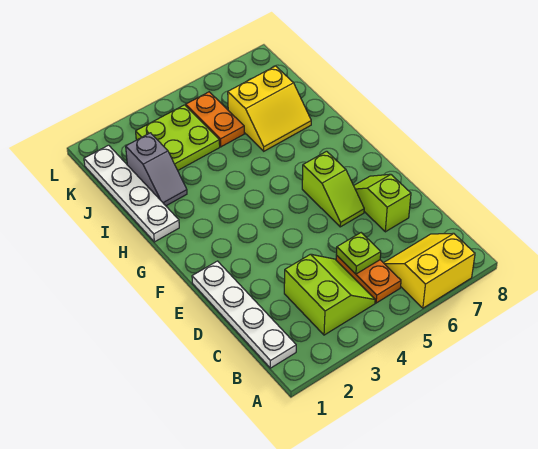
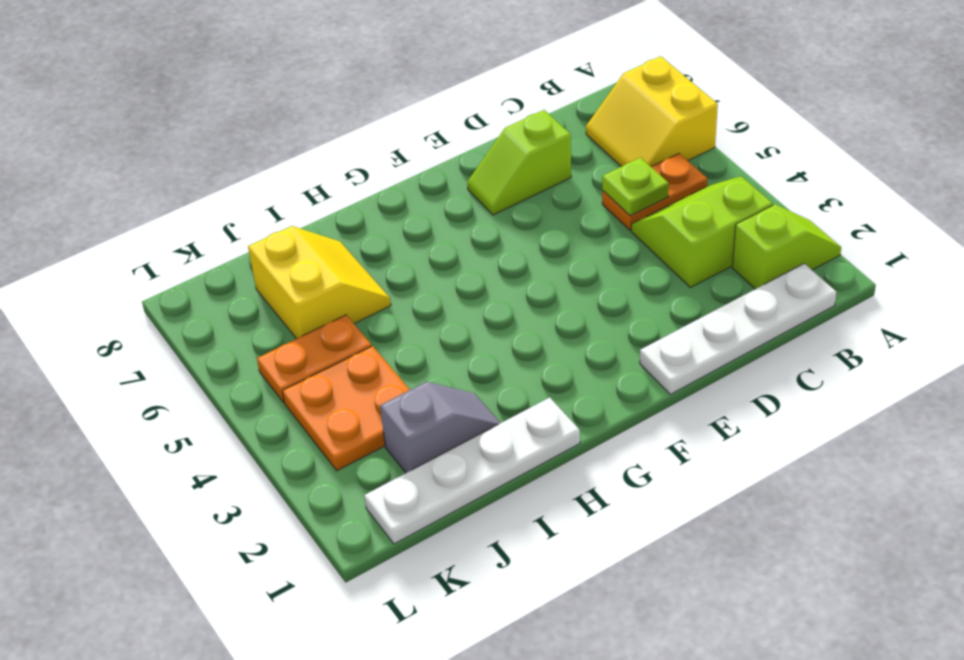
lime slope E6:F6 level 1 top F -> lime slope A2:B2 level 1 top B
lime plate J3:K4 level 1 -> orange plate J3:K4 level 1

